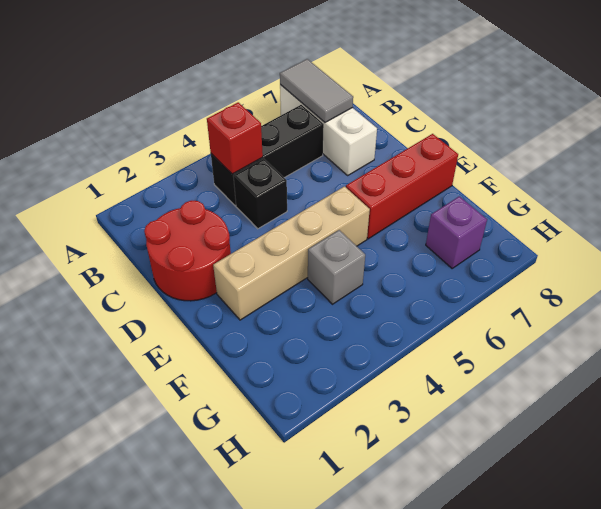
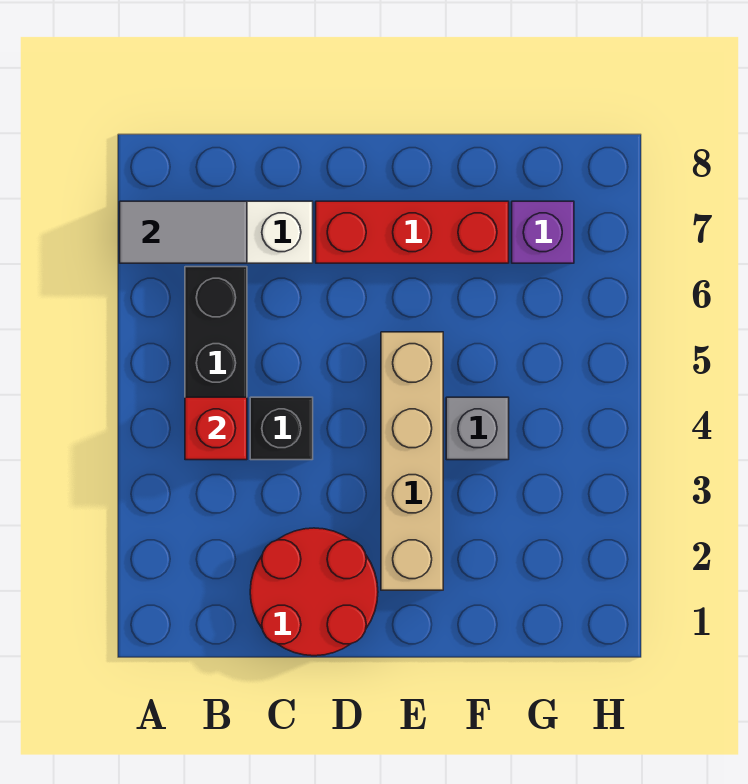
red brick E6:E8 level 1 -> red brick D7:F7 level 1

